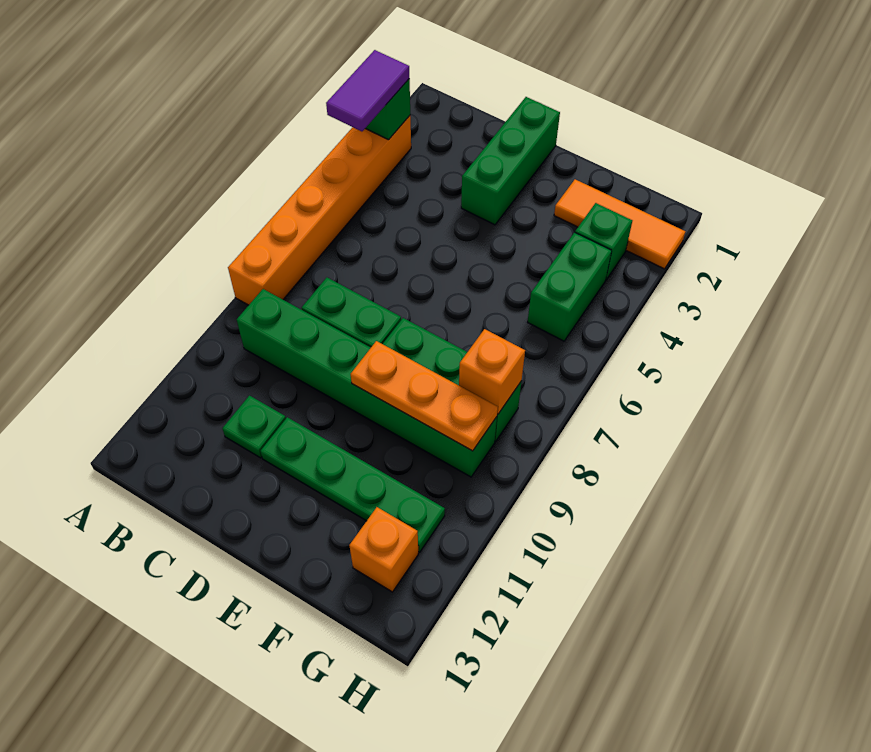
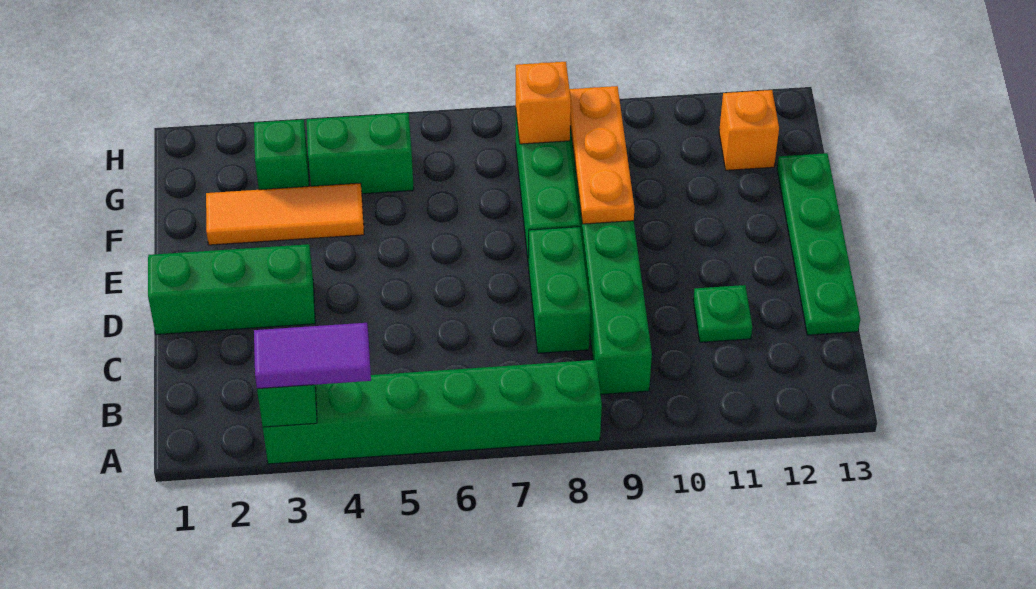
orange brick A3:A8 level 1 -> green brick A3:A8 level 1
green plate D11:G11 level 1 -> green plate C13:F13 level 1
orange tile F2:H2 level 1 -> orange tile F2:F4 level 1

